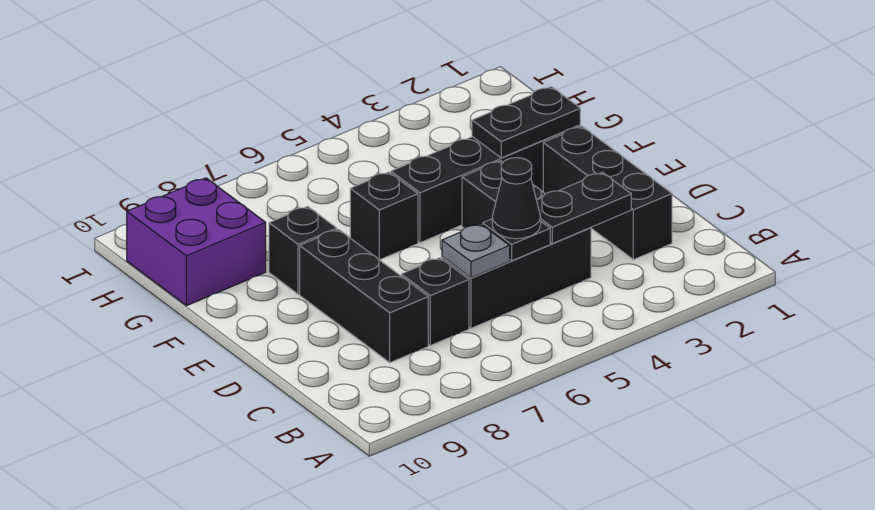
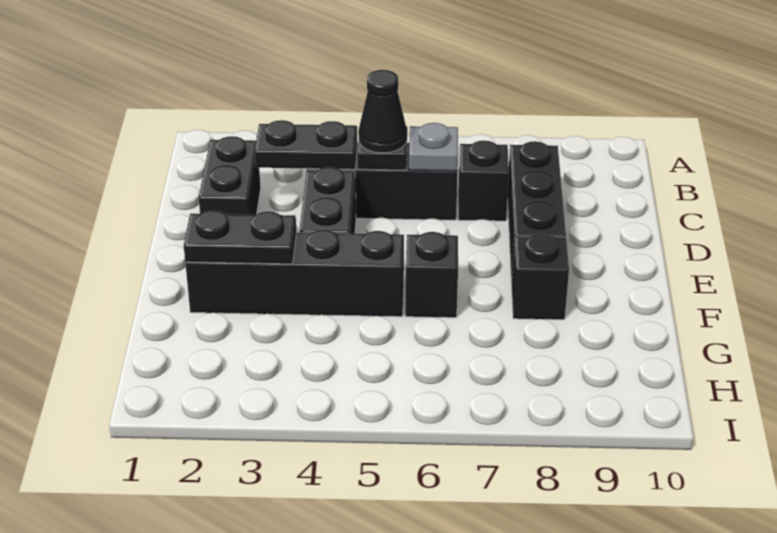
black brick C2:E2 level 1 -> black brick C2:D2 level 1
purple brick G9:H10 level 1 -> none

